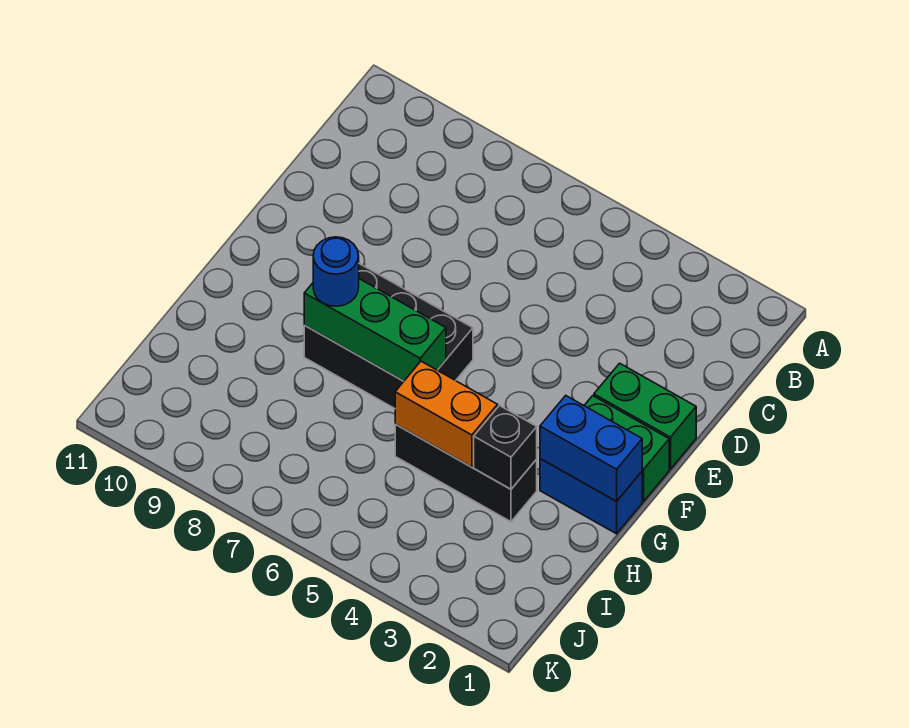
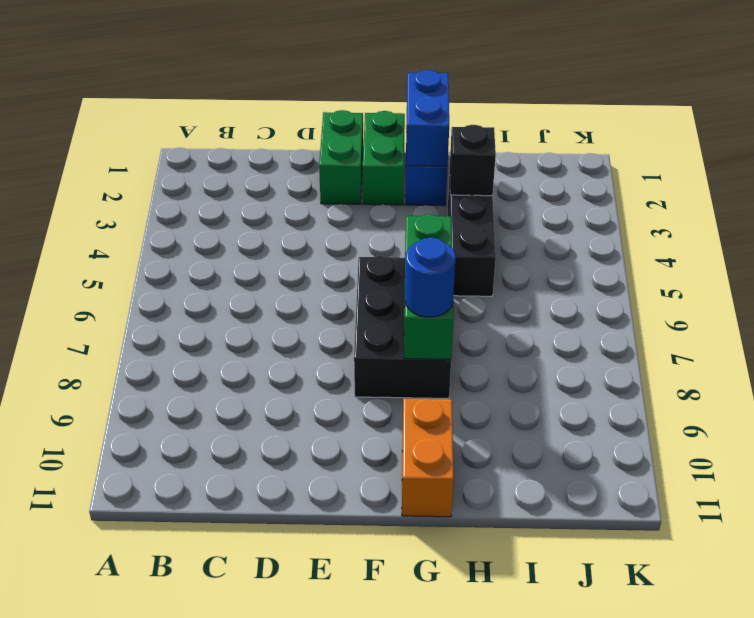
orange brick H4:H5 level 2 -> orange brick G10:G11 level 1

